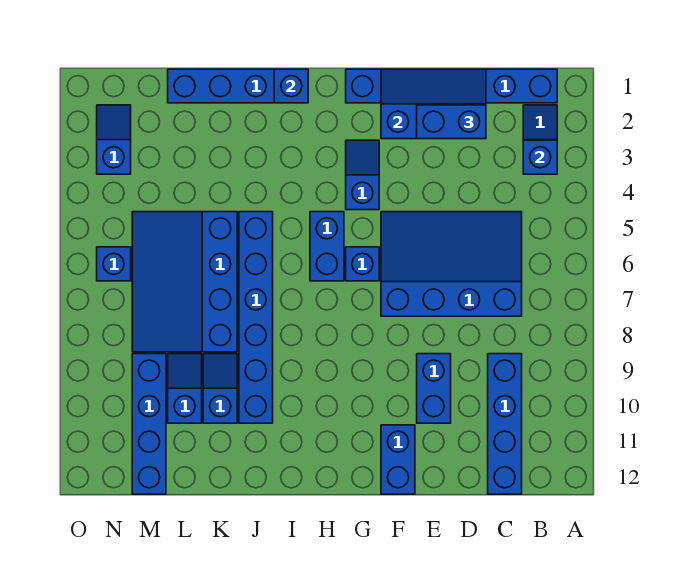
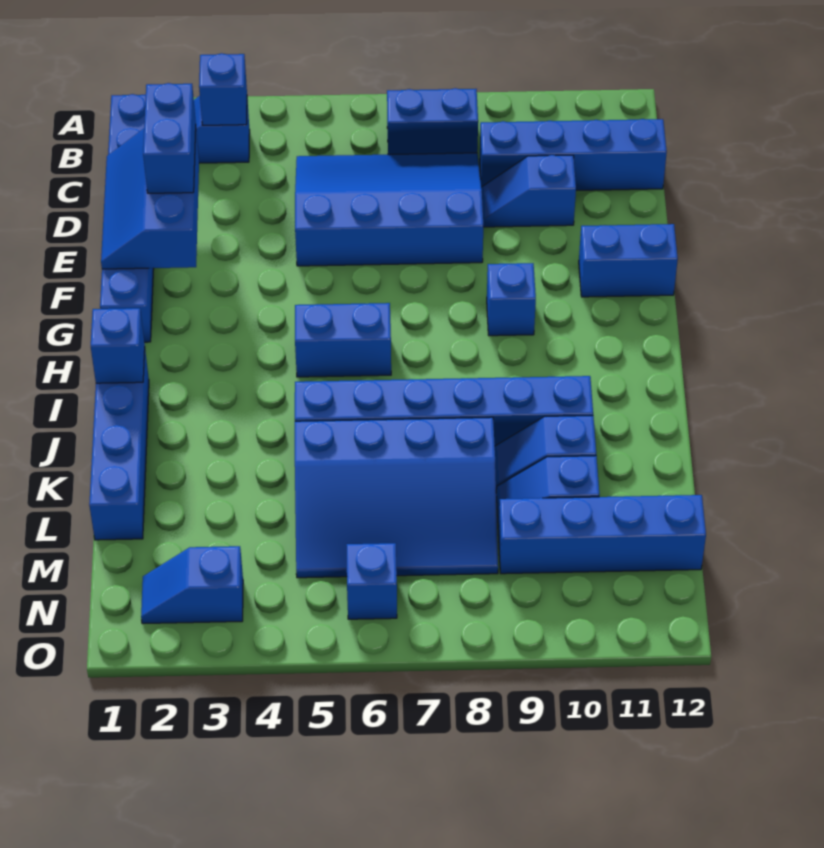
blue slope C5:F7 level 1 top 7 -> blue slope C5:E8 level 1 top E
blue brick E9:E10 level 1 -> blue brick B7:B8 level 1
blue slope G3:G4 level 1 top 4 -> blue slope D9:D10 level 1 top 10
blue brick G6 level 1 -> blue brick G9 level 1

